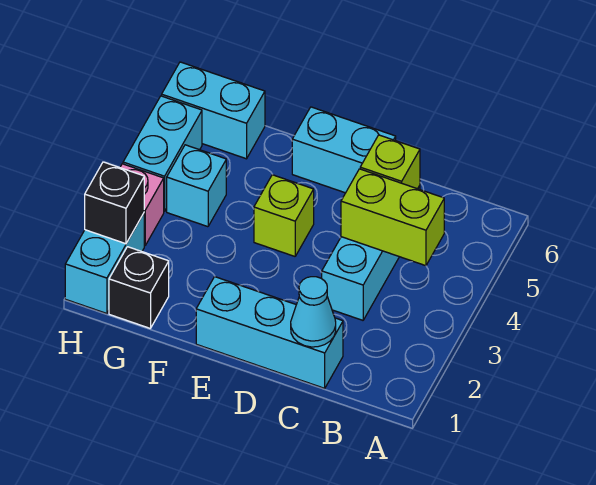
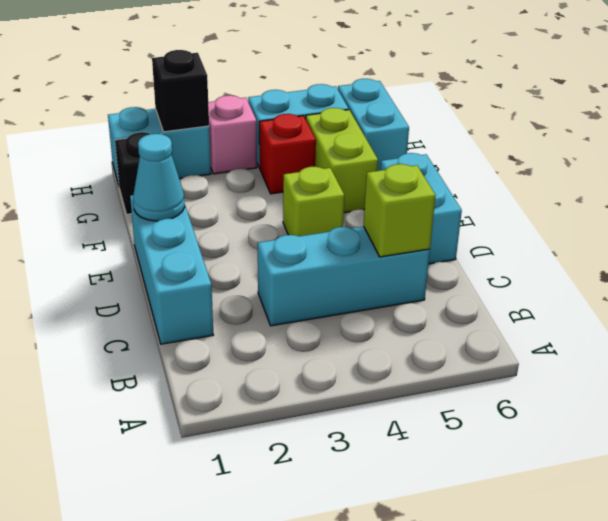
lime brick B4:C4 level 2 -> lime brick F5:G5 level 1
cyan cone C1 level 2 -> cyan cone E1 level 2
cyan brick G4 level 1 -> red brick G4 level 1

